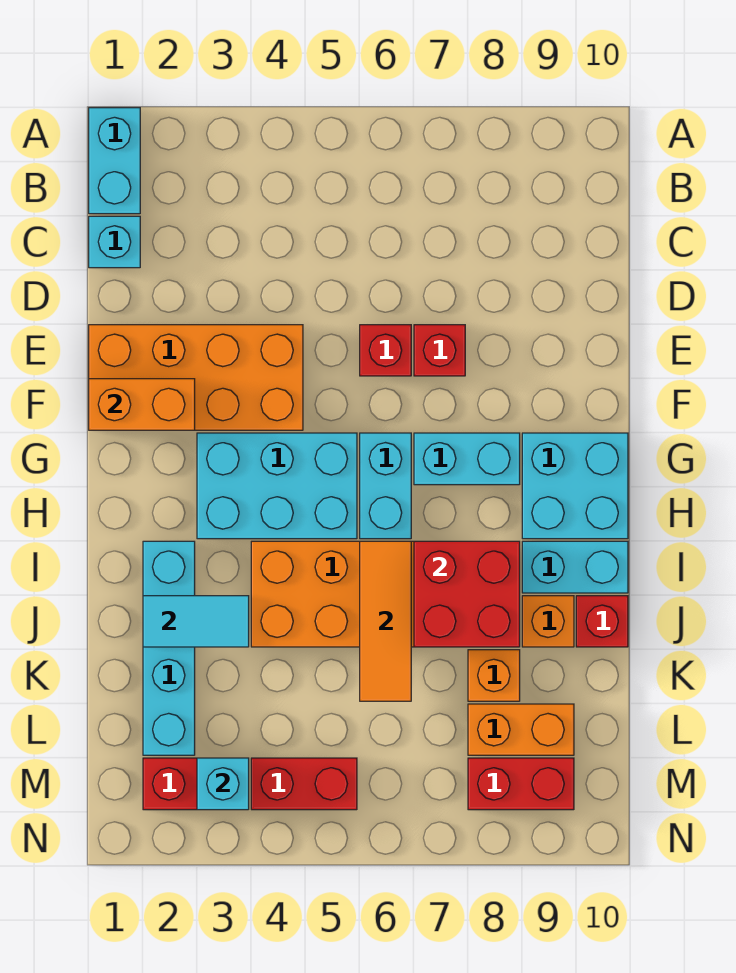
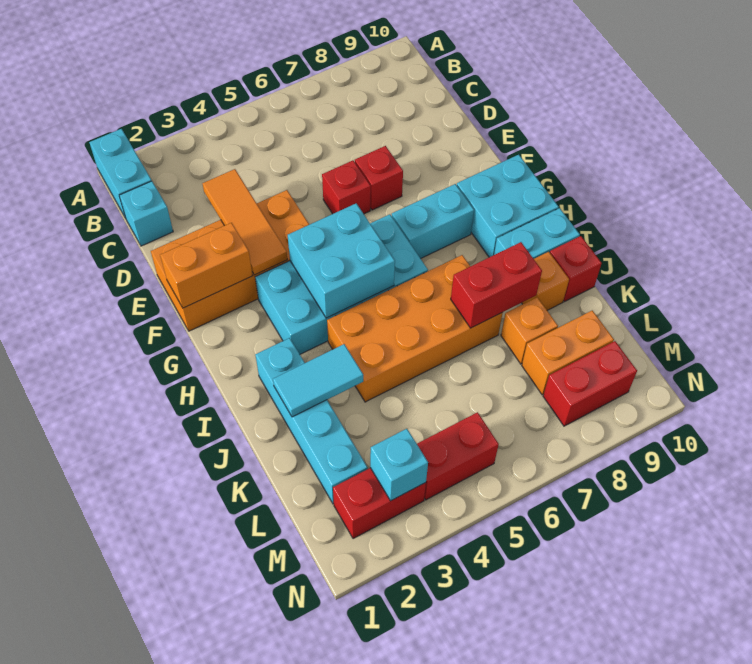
none -> cyan brick G4:H5 level 2
orange tile I6:K6 level 2 -> orange tile D3:F3 level 2
red brick I7:J8 level 2 -> red brick J7:J8 level 2

